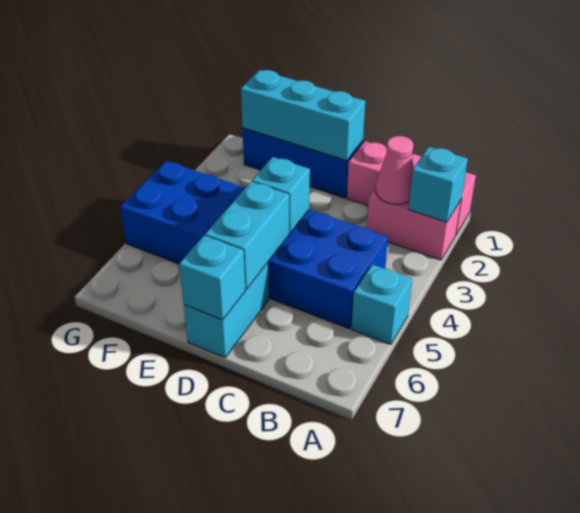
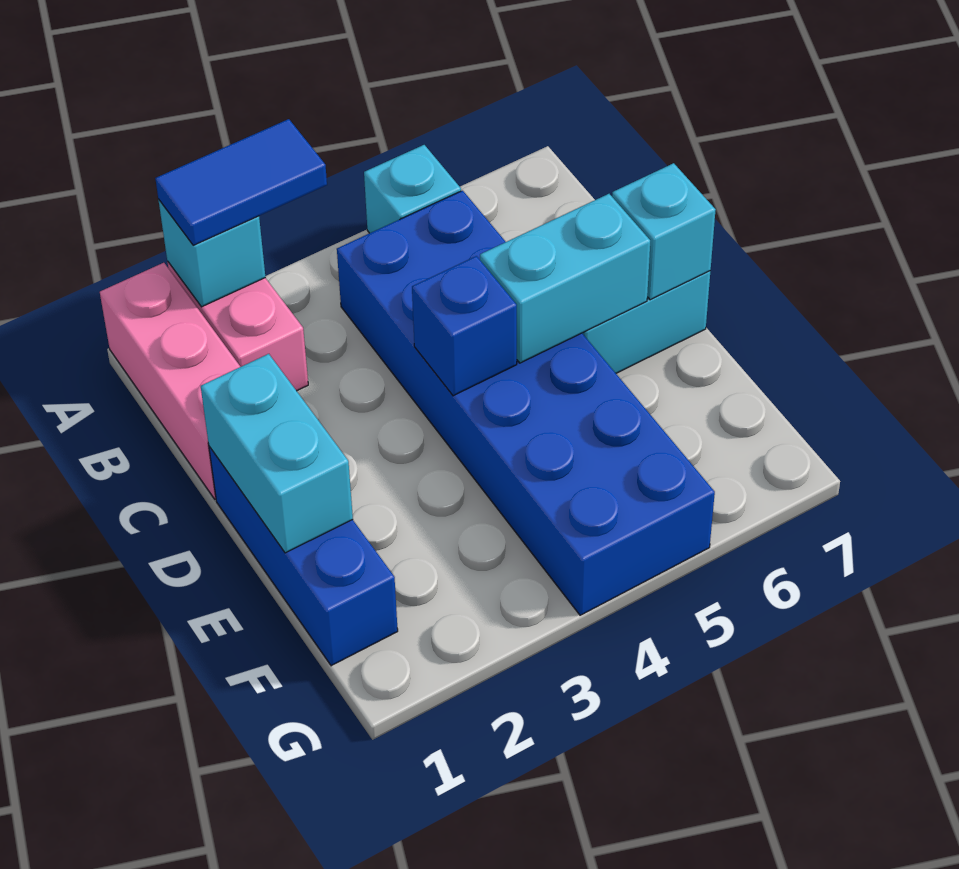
none -> blue tile A2:A3 level 3
pink cone B2 level 2 -> none
cyan brick D1:F1 level 2 -> cyan brick D1:E1 level 2
cyan brick D4 level 2 -> blue brick D4 level 2

